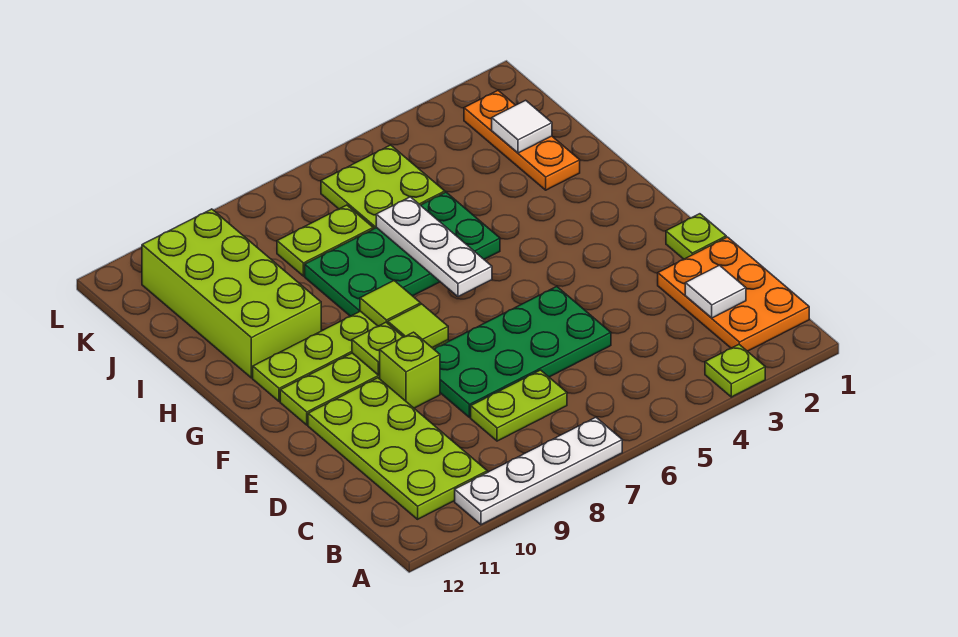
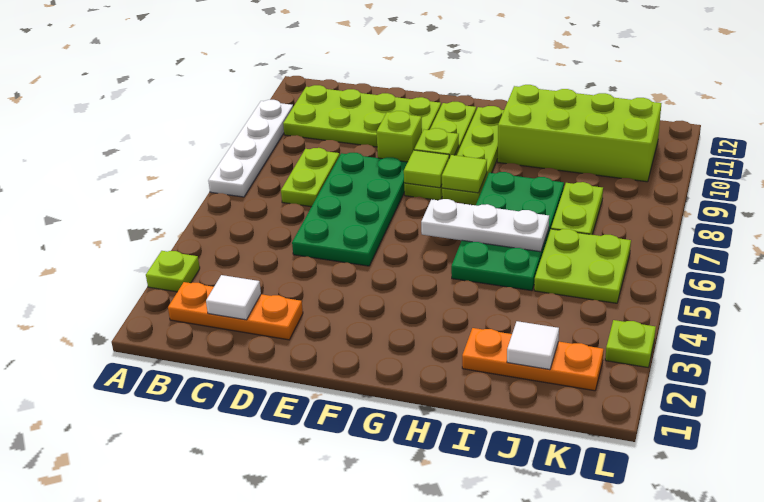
orange plate B1:D2 level 1 -> orange plate B2:D2 level 1
lime plate E1 level 1 -> lime plate L3 level 1

